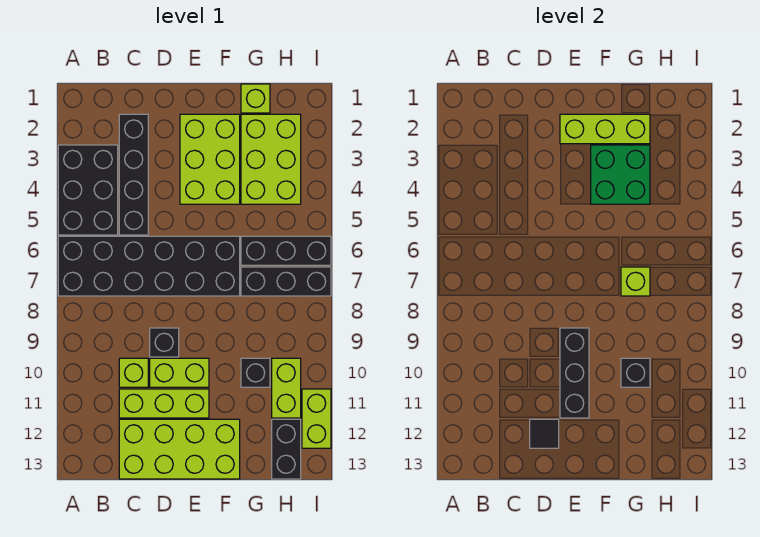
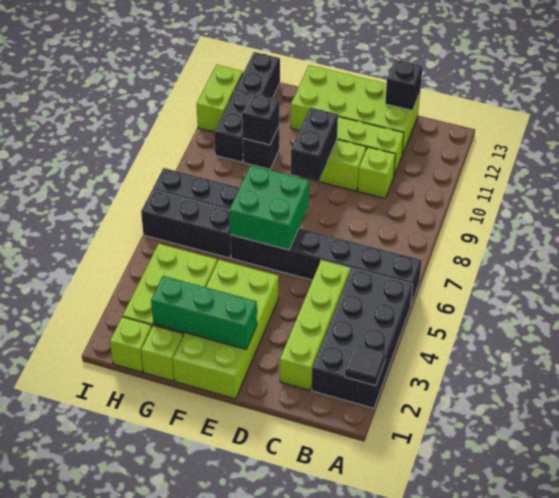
black brick A3:B5 level 1 -> black brick A2:B5 level 1
black brick A6:F7 level 1 -> black brick A6:F6 level 1
black brick C2:C5 level 1 -> lime brick C2:C5 level 1
black brick D9 level 1 -> black brick C13 level 2
black tile D12 level 2 -> black tile A2 level 2
lime brick E2:F4 level 1 -> lime brick E1:F4 level 1
lime brick E2:G2 level 2 -> green brick E2:G2 level 2
black brick E9:E11 level 2 -> black brick E9:E10 level 2
green brick F3:G4 level 2 -> green brick E6:F7 level 2
lime brick G7 level 2 -> lime brick H1 level 1
lime brick H10:H11 level 1 -> black brick H10:H11 level 1

